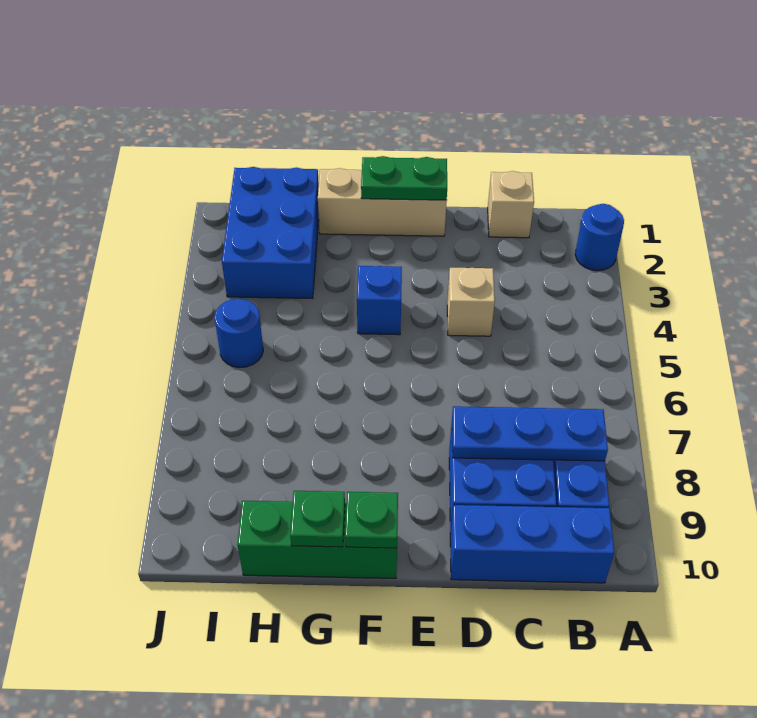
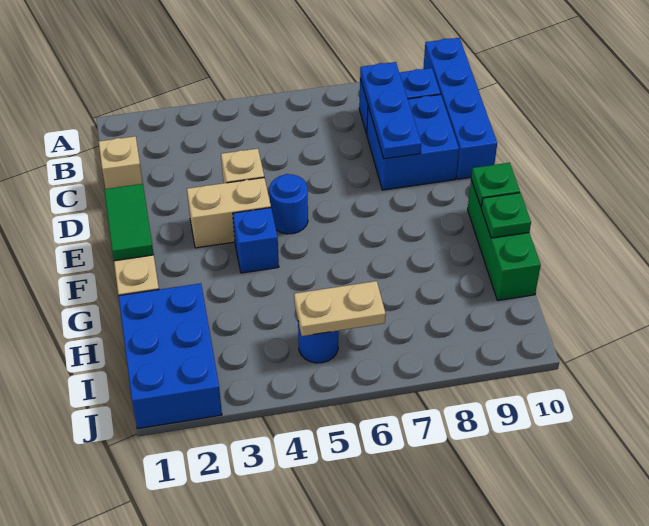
blue round brick A2 level 1 -> blue round brick E5 level 1
blue brick B10:D10 level 1 -> blue brick A10:D10 level 1
green plate E1:F1 level 2 -> green tile E1:F1 level 2
none -> tan brick E3:E4 level 1
blue brick H1:I3 level 1 -> blue brick H1:J2 level 1
none -> tan plate I5:I6 level 2

